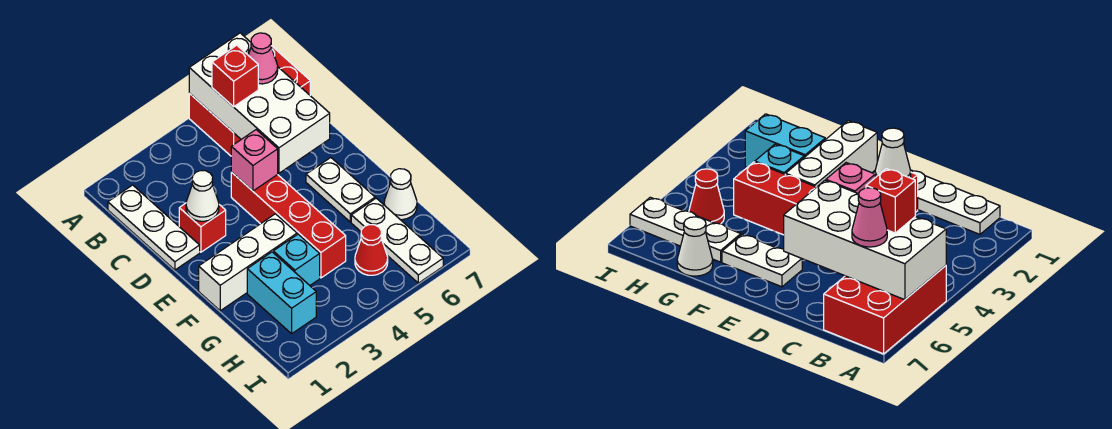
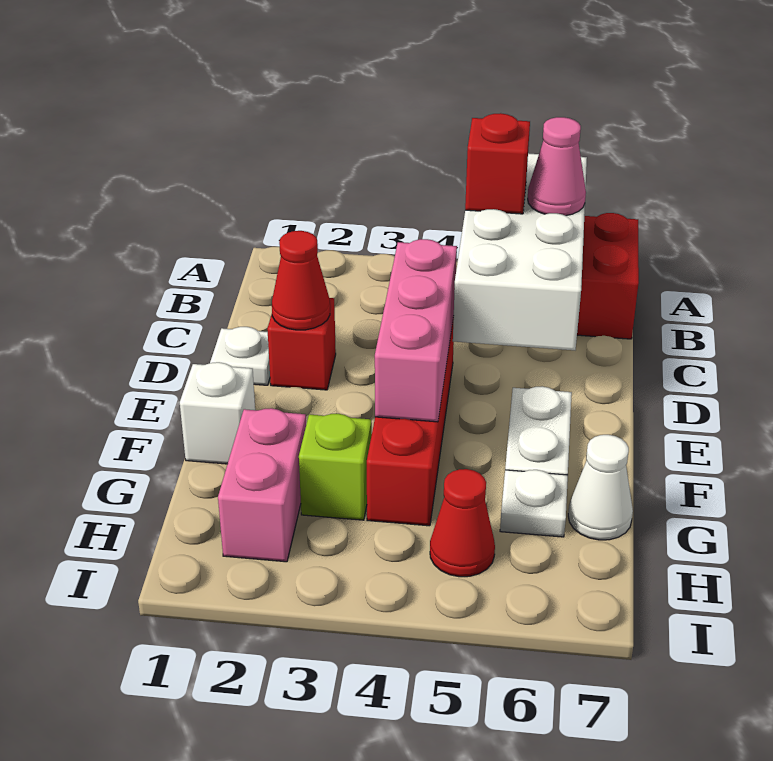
white plate B1:D1 level 1 -> white plate D1 level 1
white cone D2 level 2 -> red cone D2 level 2
pink brick D4 level 2 -> pink brick D4:F4 level 2
white brick F1:F3 level 1 -> white brick F1 level 1
cyan brick G2:H2 level 1 -> pink brick G2:H2 level 1
cyan brick G3 level 1 -> lime brick G3 level 1
white plate G6:I6 level 1 -> white plate G6 level 1

